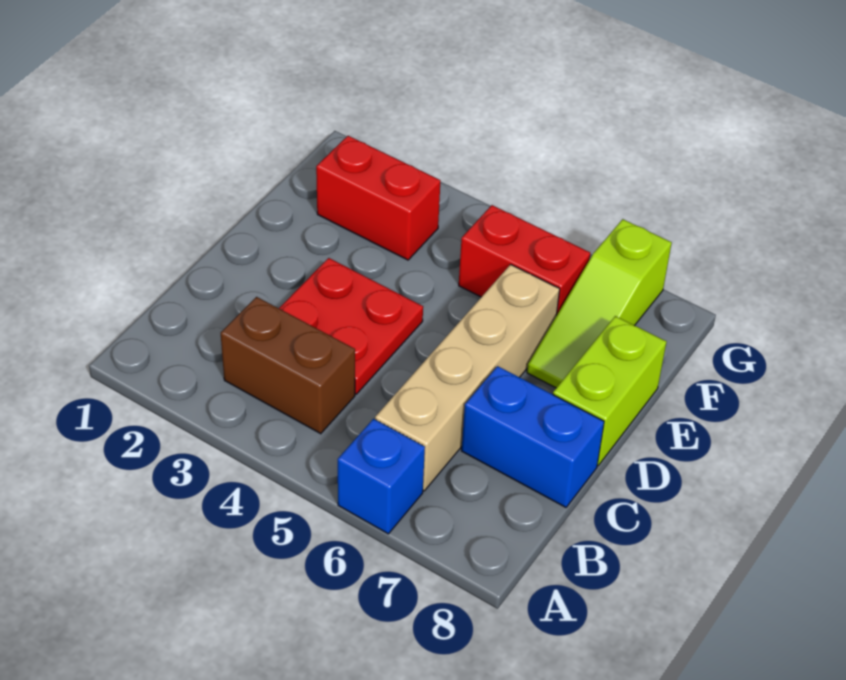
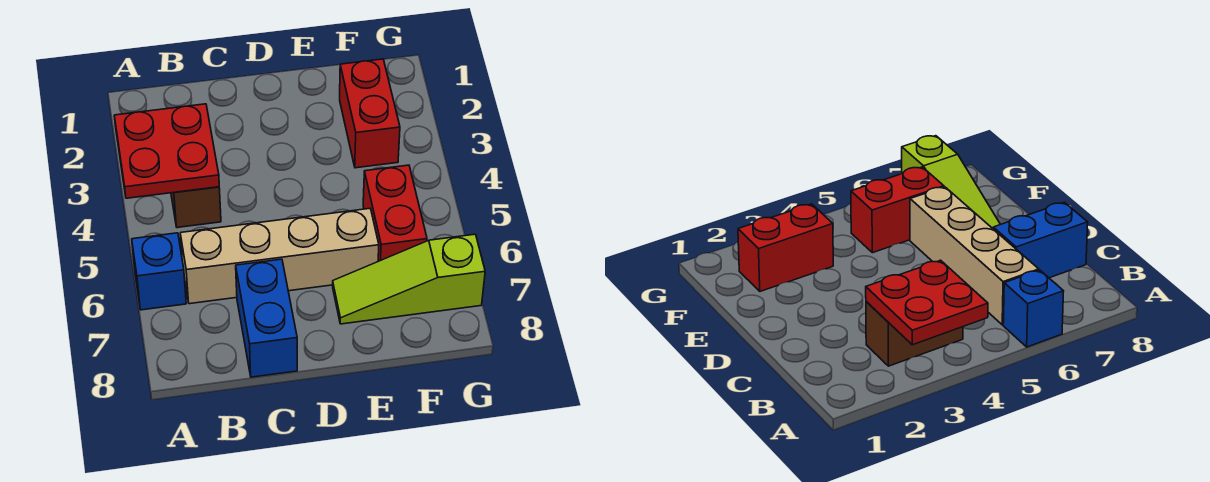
red plate C3:D4 level 1 -> red plate A3:B4 level 2
lime brick D8:E8 level 1 -> none

